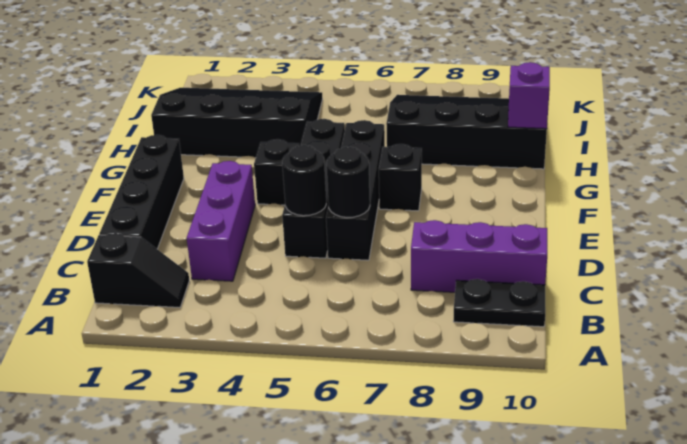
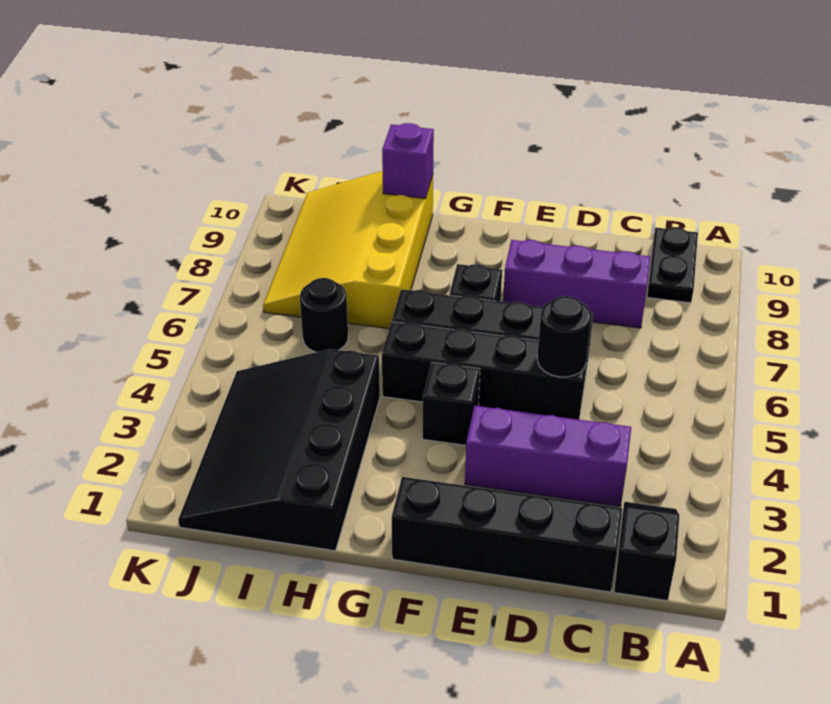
purple brick C8:C10 level 1 -> purple brick C8:E8 level 1
black round brick D6 level 2 -> black round brick I6 level 1
black slope H7:J10 level 1 top H -> yellow slope H7:J10 level 1 top H

